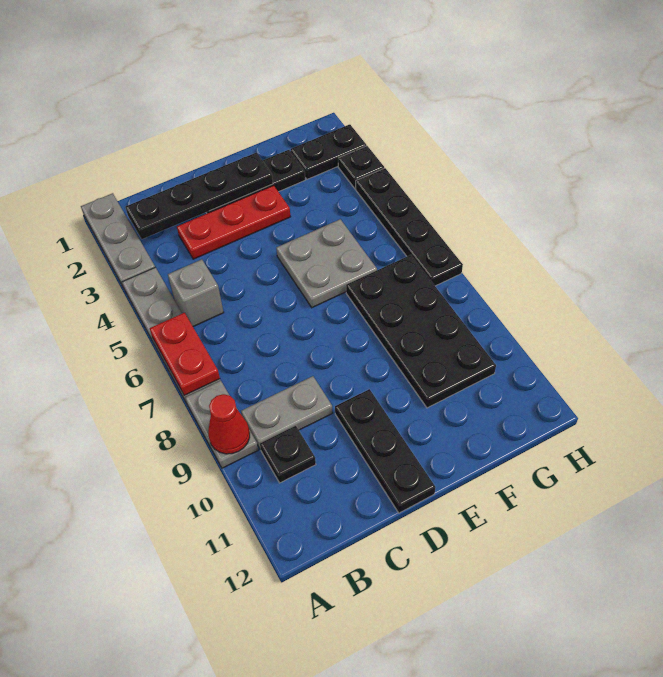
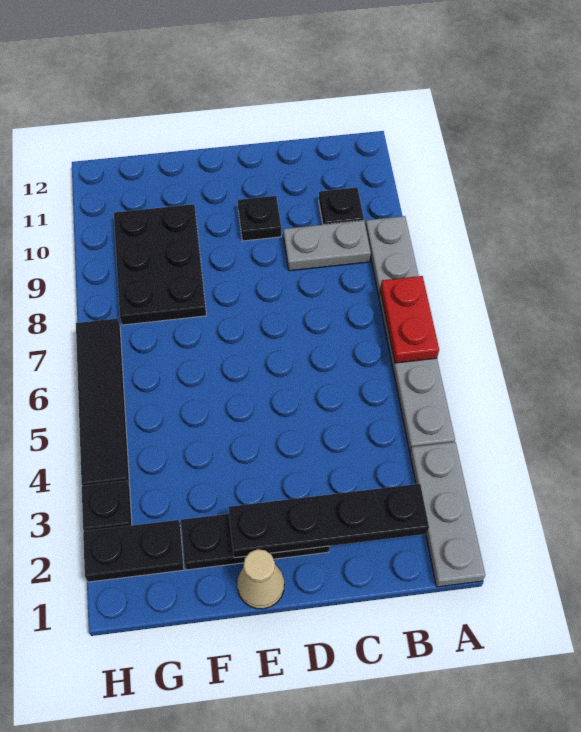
red cone A9 level 2 -> none
grey brick B5 level 1 -> none
red plate C3:E3 level 1 -> none
black plate D10:D12 level 1 -> black plate D10 level 1
none -> tan cone E1 level 1
grey plate E5:F6 level 1 -> none
black plate F7:G10 level 1 -> black plate F8:G10 level 1
black plate H4:H7 level 1 -> black tile H4:H7 level 1

